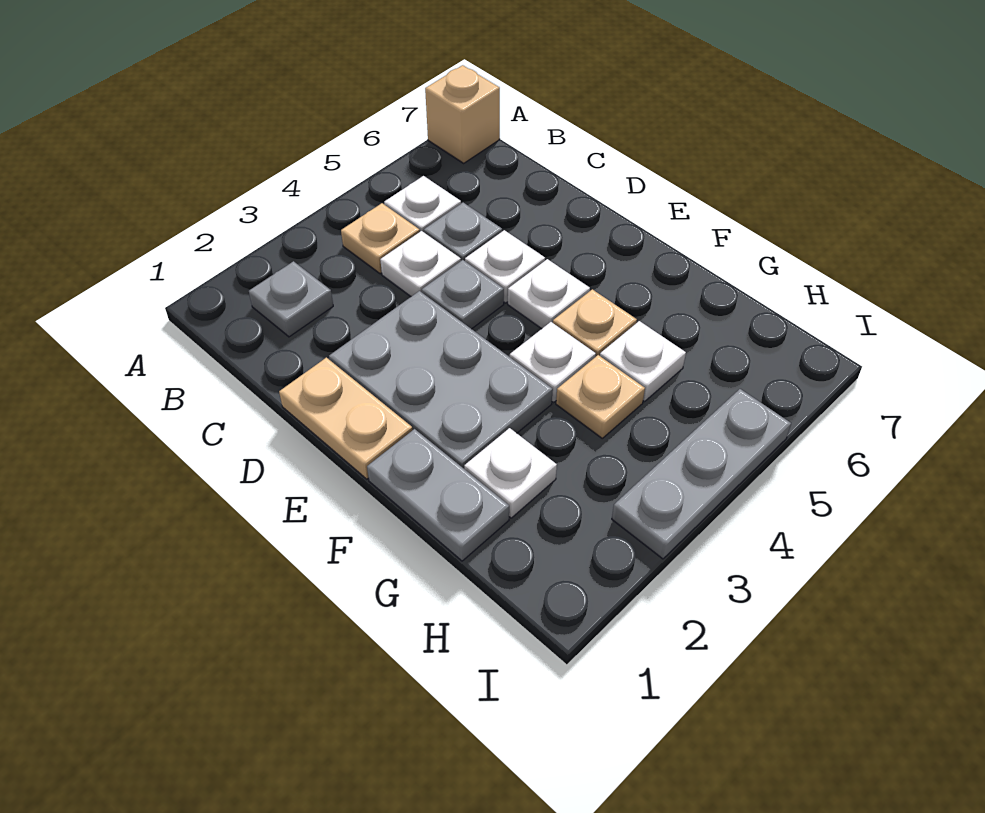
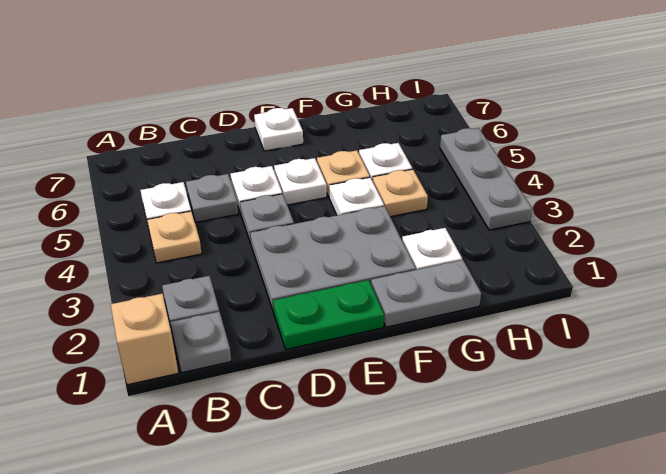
tan brick A7 level 1 -> tan brick A1 level 1
none -> grey plate B1 level 1
white plate C4 level 1 -> white plate E7 level 1
tan plate D1:E1 level 1 -> green plate D1:E1 level 1

